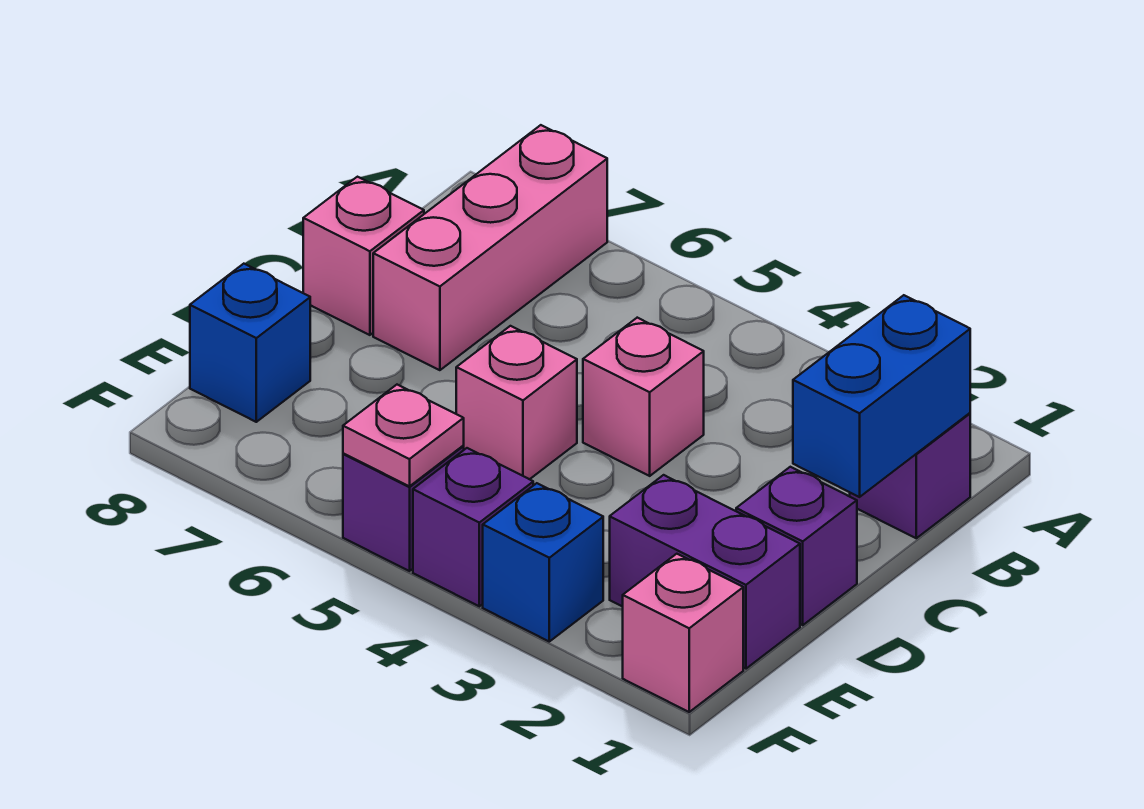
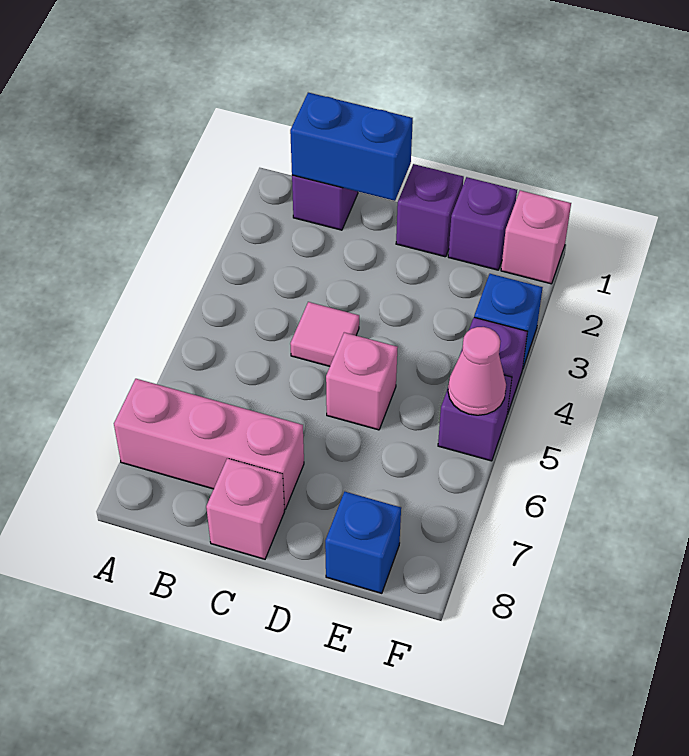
pink brick C4 level 1 -> pink tile C4 level 1
purple brick E1:E2 level 1 -> purple brick E1 level 1
pink plate F5 level 2 -> pink cone F5 level 2

